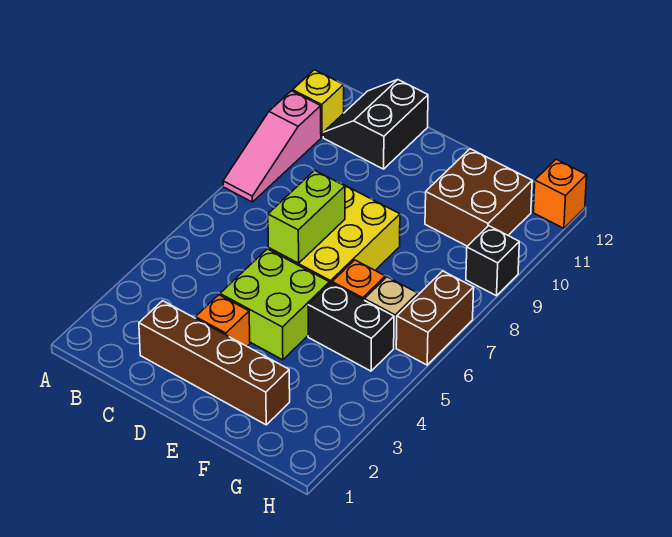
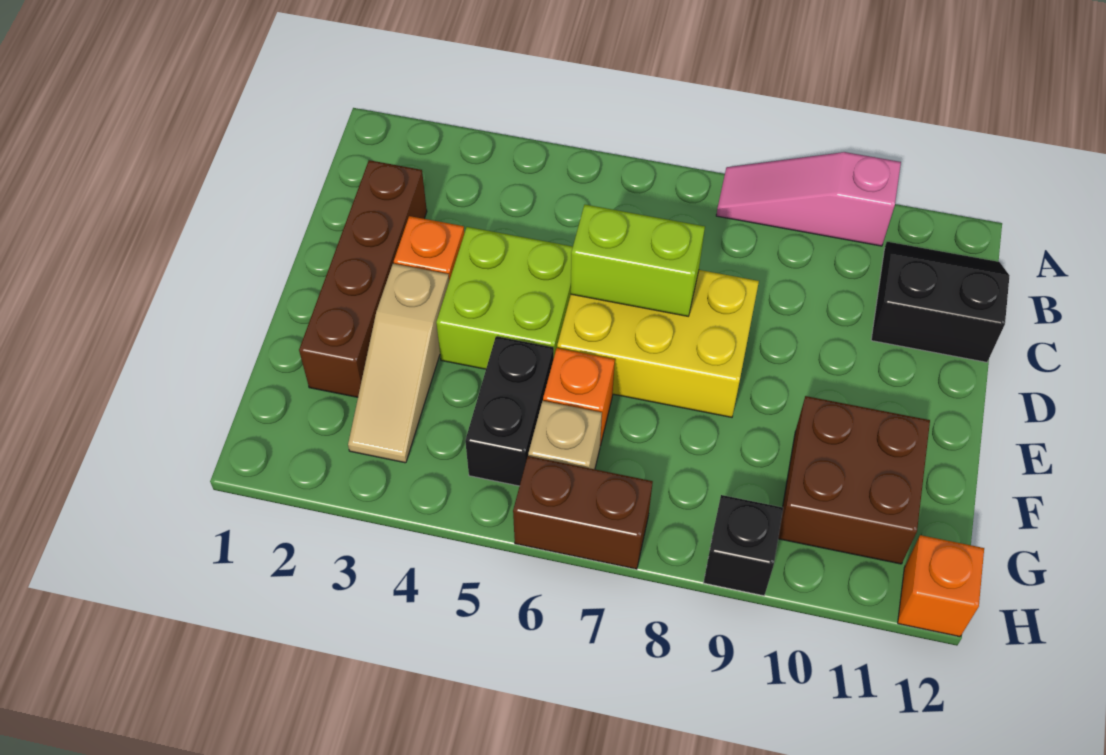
yellow brick A11 level 1 -> none
none -> tan slope E3:G3 level 1 top E

